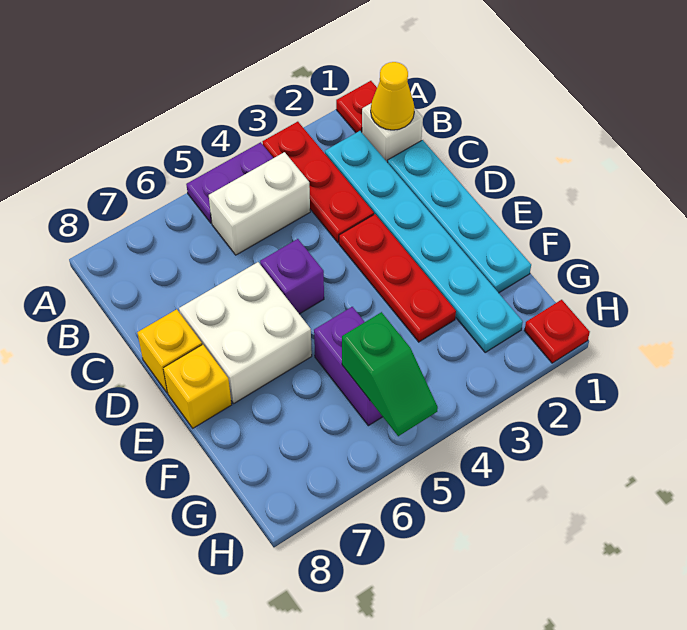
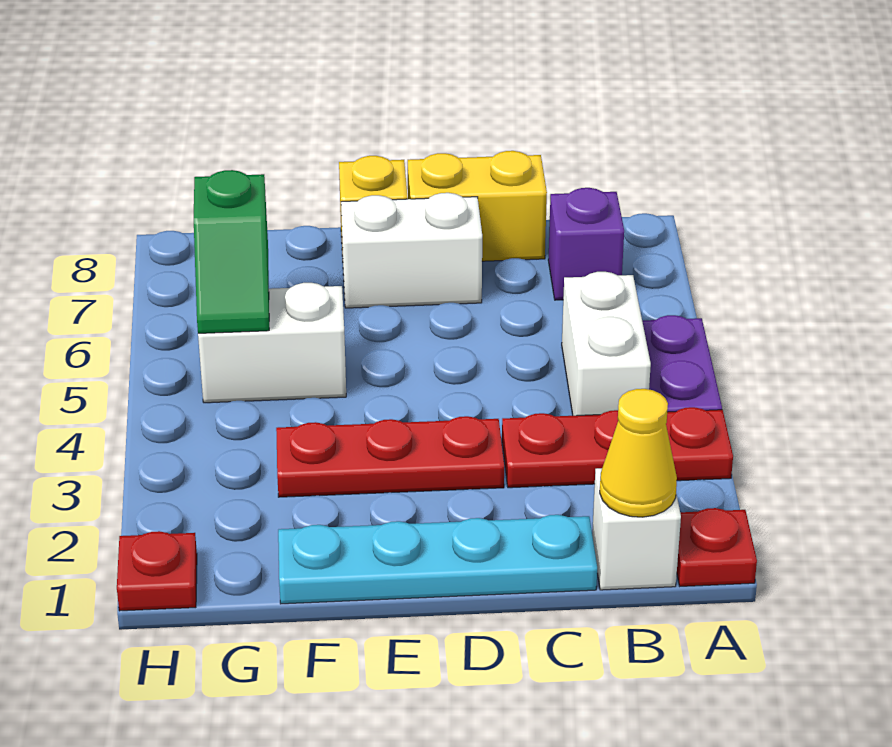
cyan plate B2:G2 level 1 -> none
purple brick D5 level 1 -> purple brick B7 level 1
white brick D6:E7 level 1 -> white brick D7:E7 level 1
yellow brick D8 level 1 -> yellow brick C8:D8 level 1
purple brick F5:G5 level 1 -> white brick F5:G5 level 1
green slope G5:H5 level 2 top G -> green slope G5:G6 level 2 top 6

